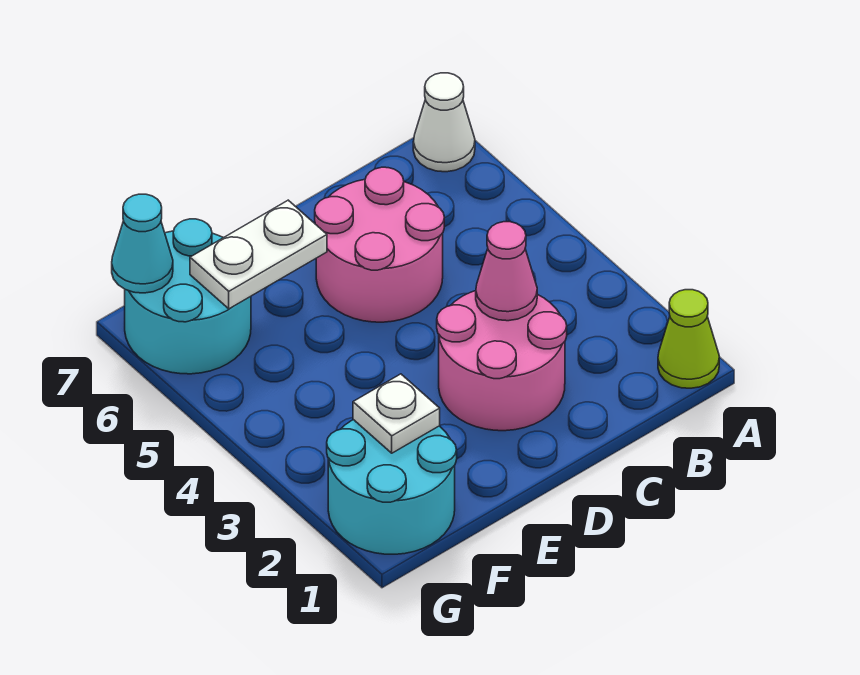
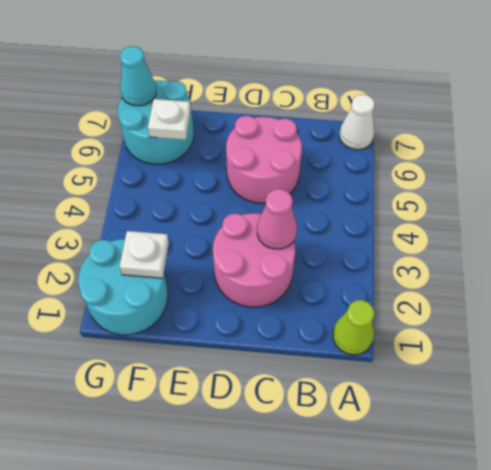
white plate E6:F6 level 2 -> white plate F6 level 2

